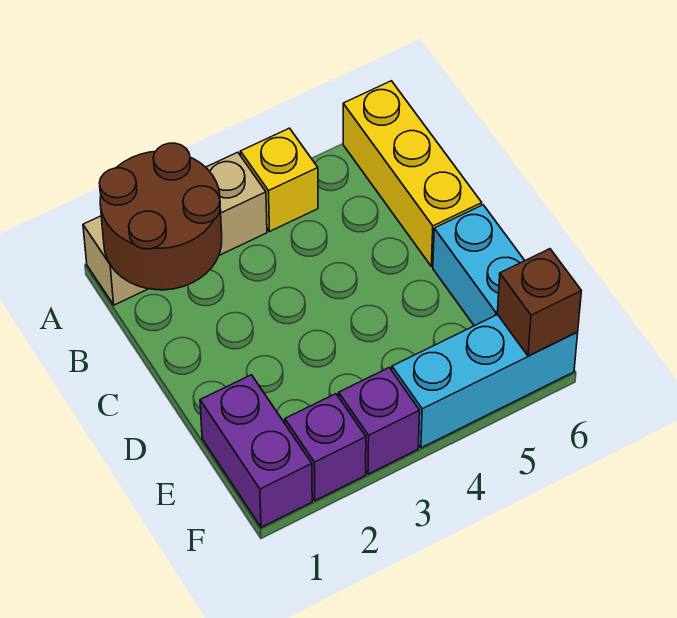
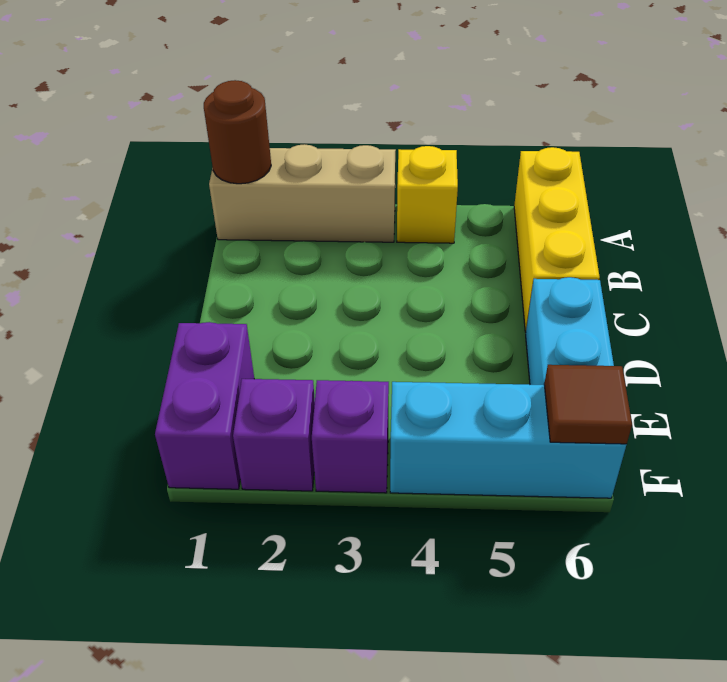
brown round brick A1:B2 level 2 -> brown round brick A1 level 2
brown brick F6 level 2 -> brown tile F6 level 2

